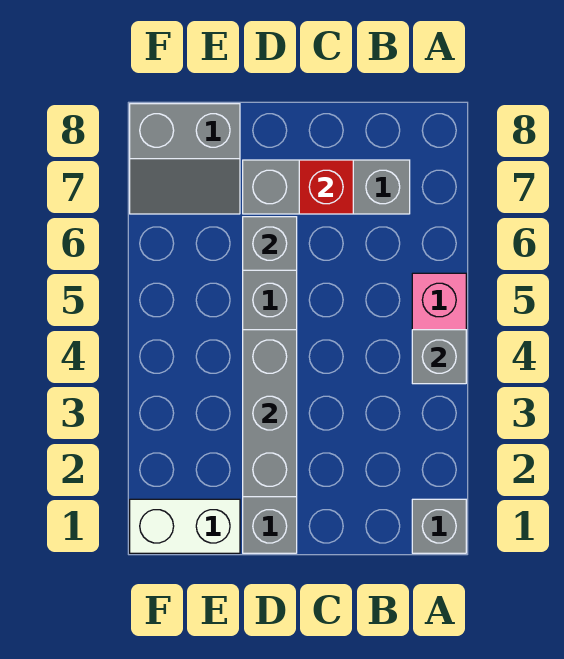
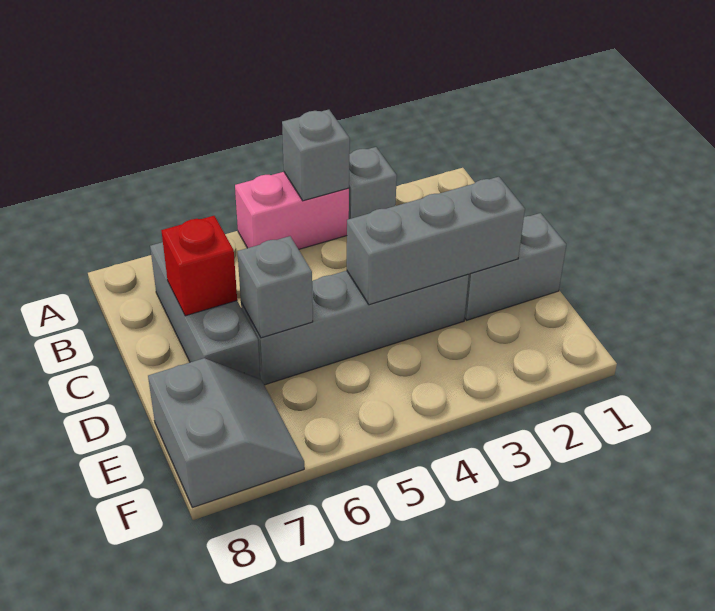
grey brick A1 level 1 -> grey brick A3 level 1
white brick E1:F1 level 1 -> none

